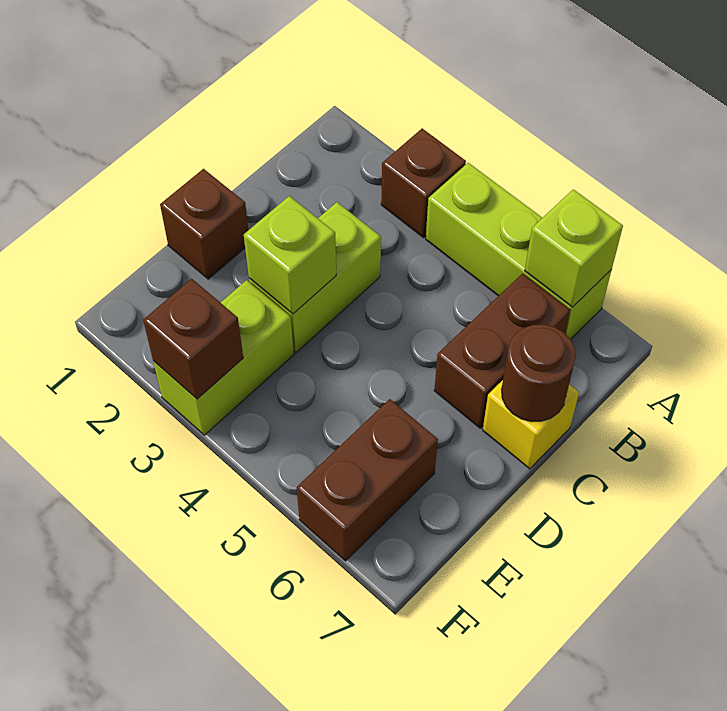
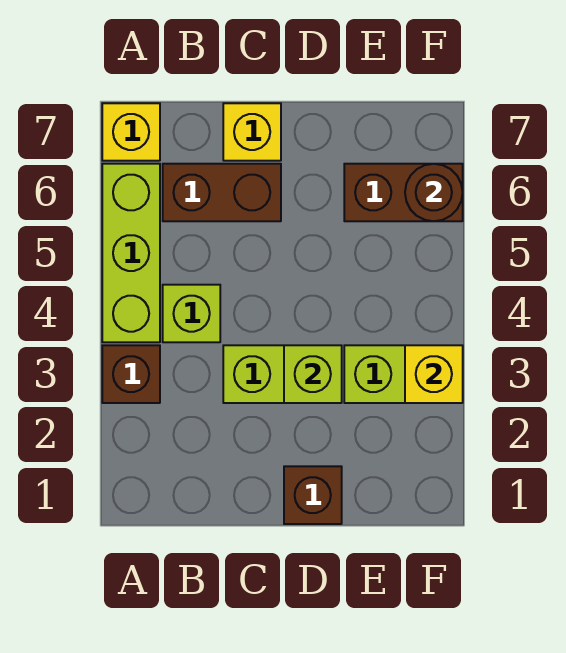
lime brick A6 level 2 -> lime brick B4 level 1
none -> yellow brick A7 level 1
brown round brick C7 level 2 -> brown round brick F6 level 2
brown brick F3 level 2 -> yellow brick F3 level 2

